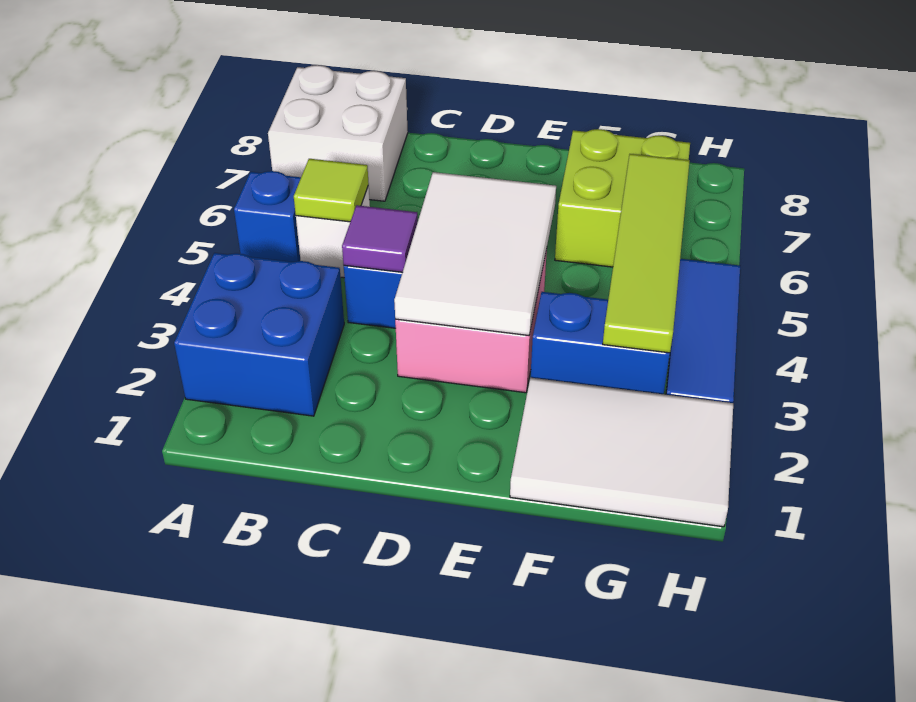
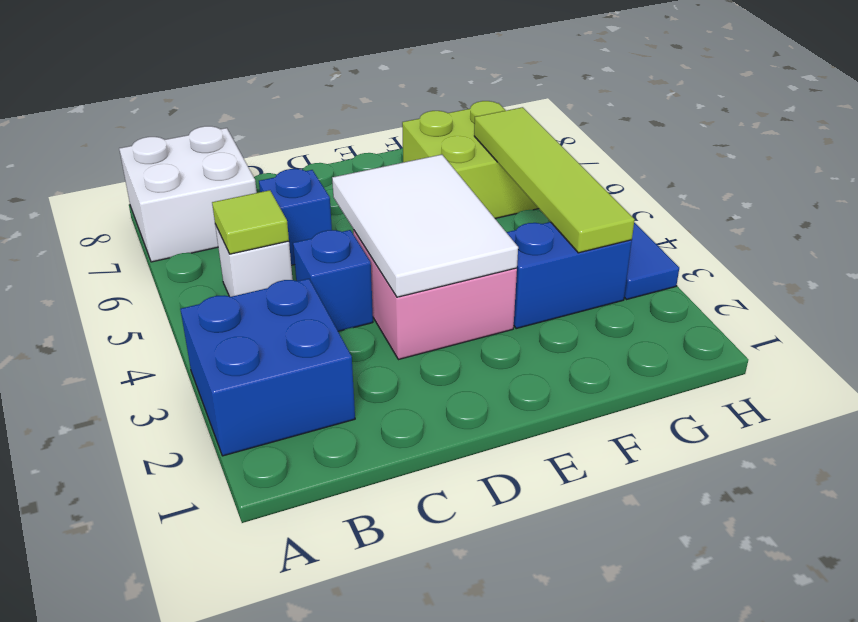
blue brick A5 level 1 -> blue brick C6 level 1
purple tile C4 level 2 -> none
white tile F1:H2 level 1 -> none

